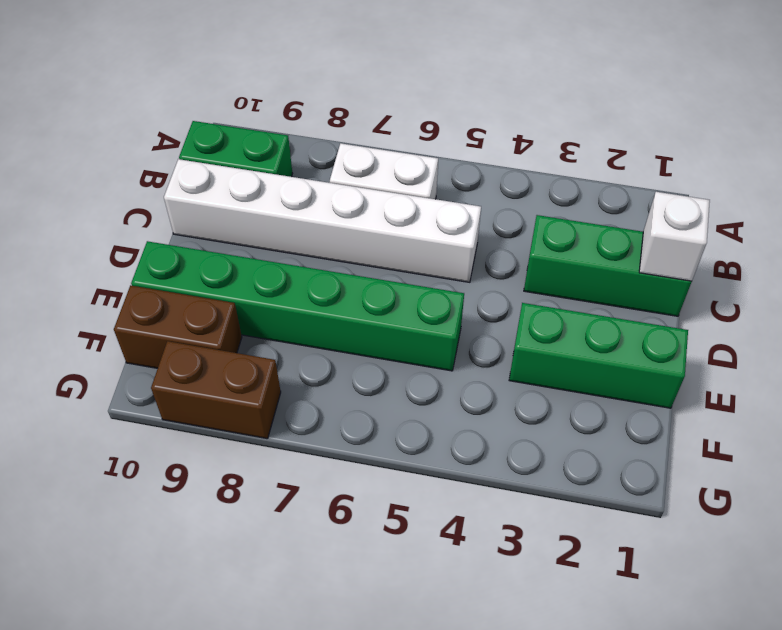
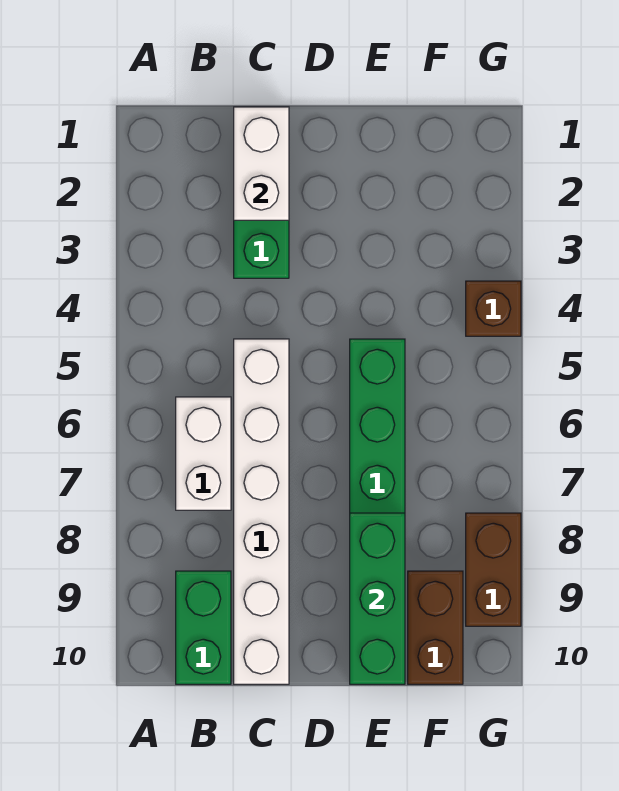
white brick C1 level 2 -> white brick C1:C2 level 2
green brick E1:E3 level 1 -> green brick E8:E10 level 2
none -> brown brick G4 level 1

